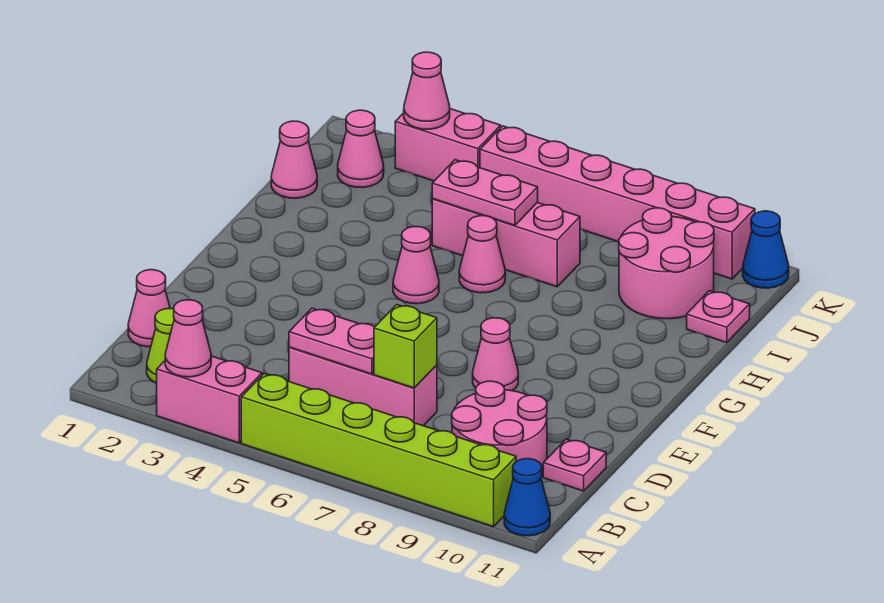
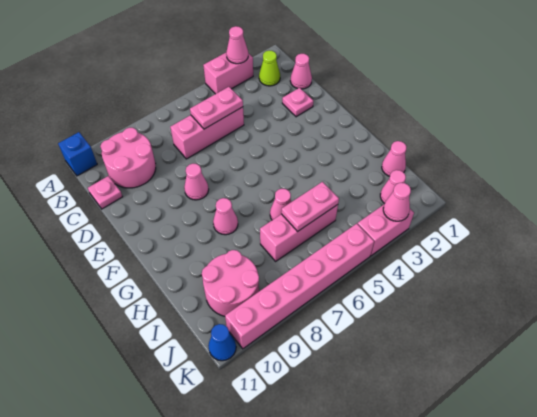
lime brick A5:A10 level 1 -> none
blue cone A11 level 1 -> blue brick A11 level 1
lime brick C7 level 2 -> none
pink cone G5 level 1 -> pink cone G8 level 1
pink plate I11 level 1 -> pink plate D2 level 1

